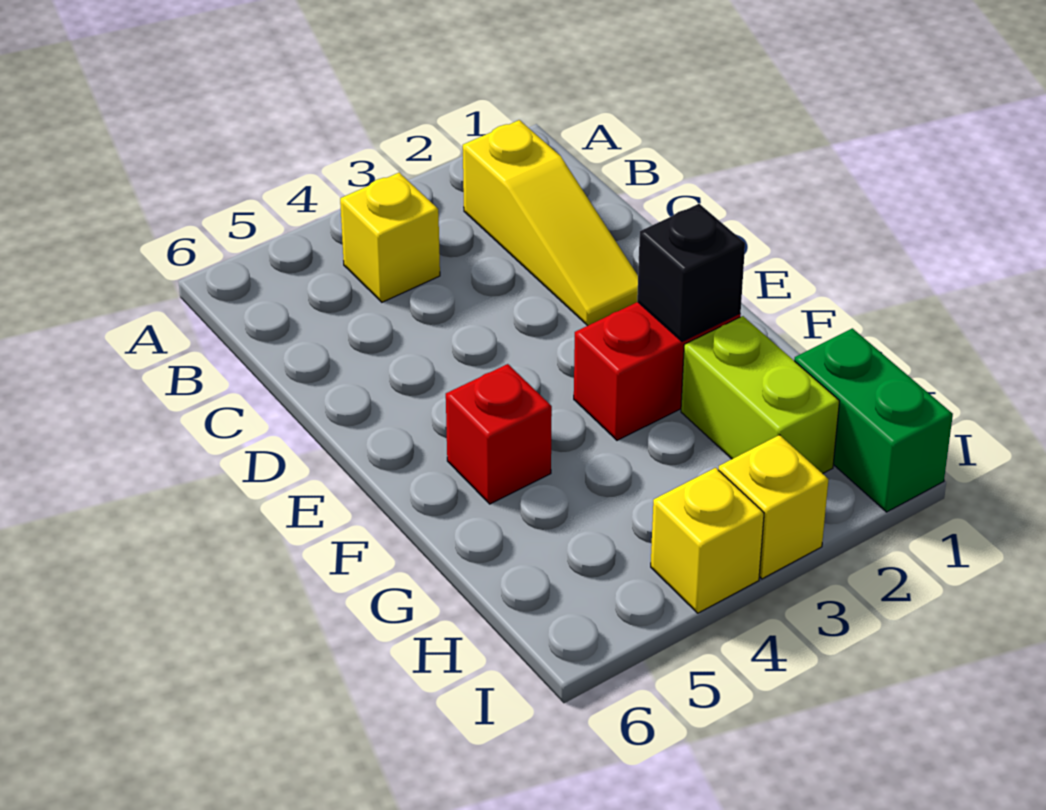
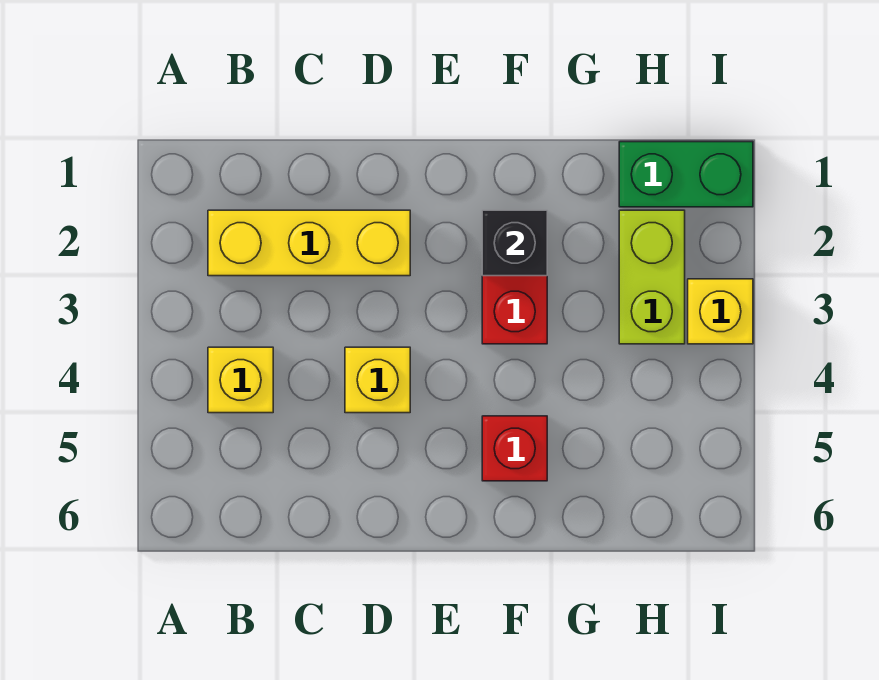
yellow slope B2:D2 level 1 top B -> yellow brick B2:D2 level 1
lime brick G2:H2 level 1 -> lime brick H2:H3 level 1
yellow brick I4 level 1 -> yellow brick D4 level 1

